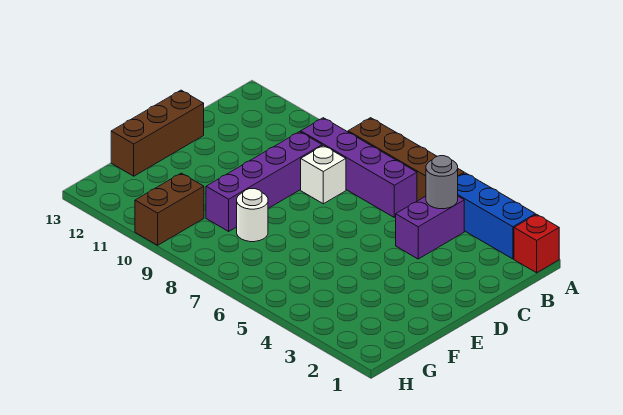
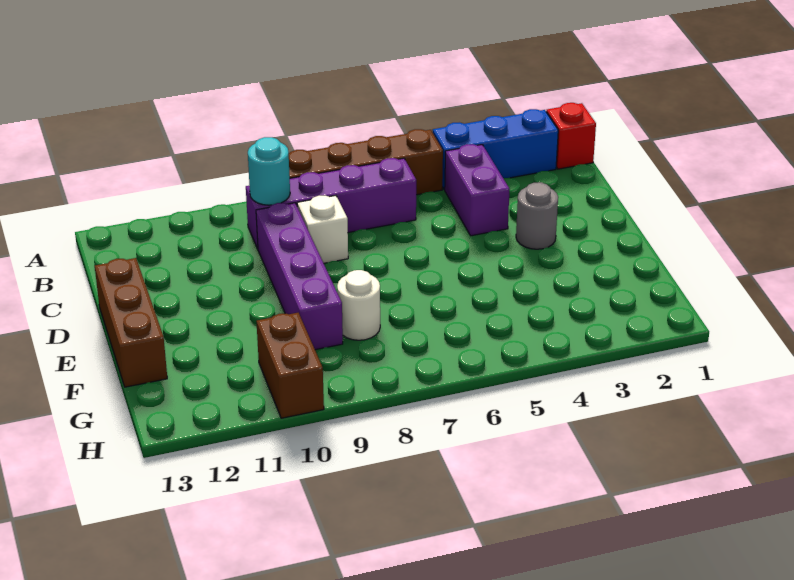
grey round brick B4 level 2 -> grey round brick D3 level 1
none -> cyan round brick B9 level 2

